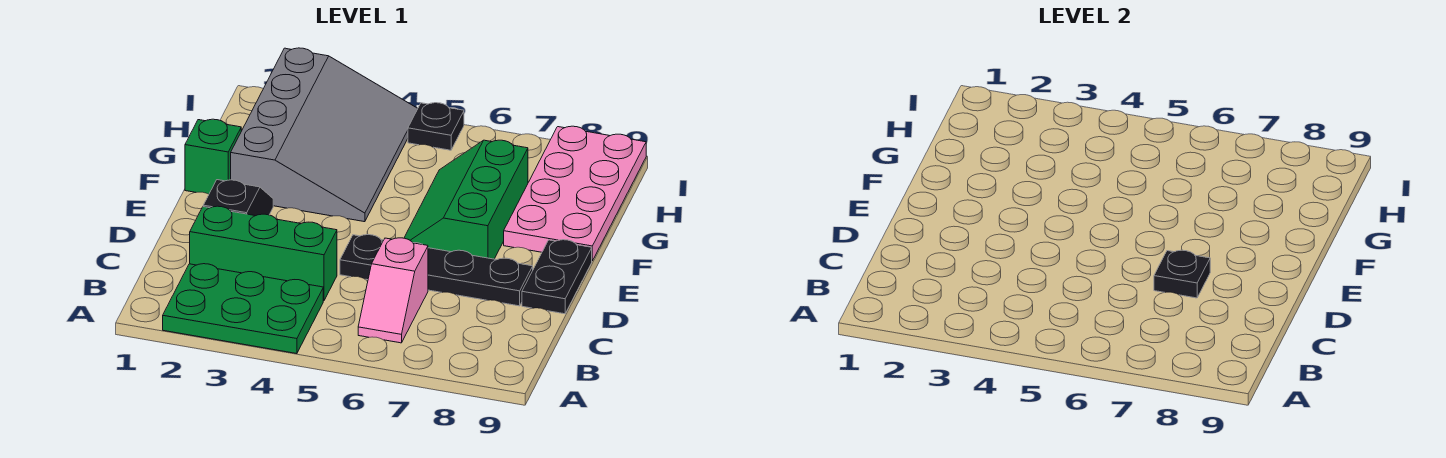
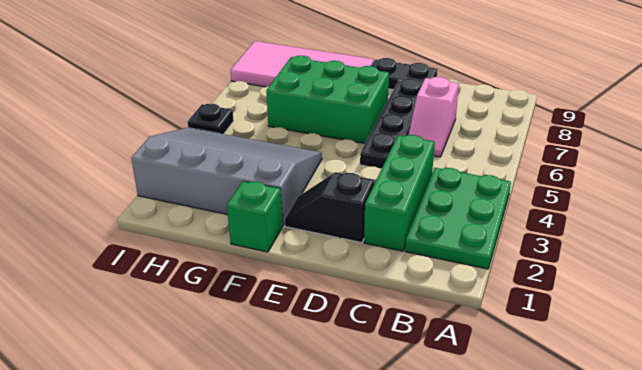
pink slope B6:C6 level 1 top C -> pink slope C6:C7 level 1 top 7
black plate D7 level 2 -> none
green slope E6:G7 level 1 top 7 -> green brick E6:G7 level 1
pink plate F8:I9 level 1 -> pink tile F8:I9 level 1

